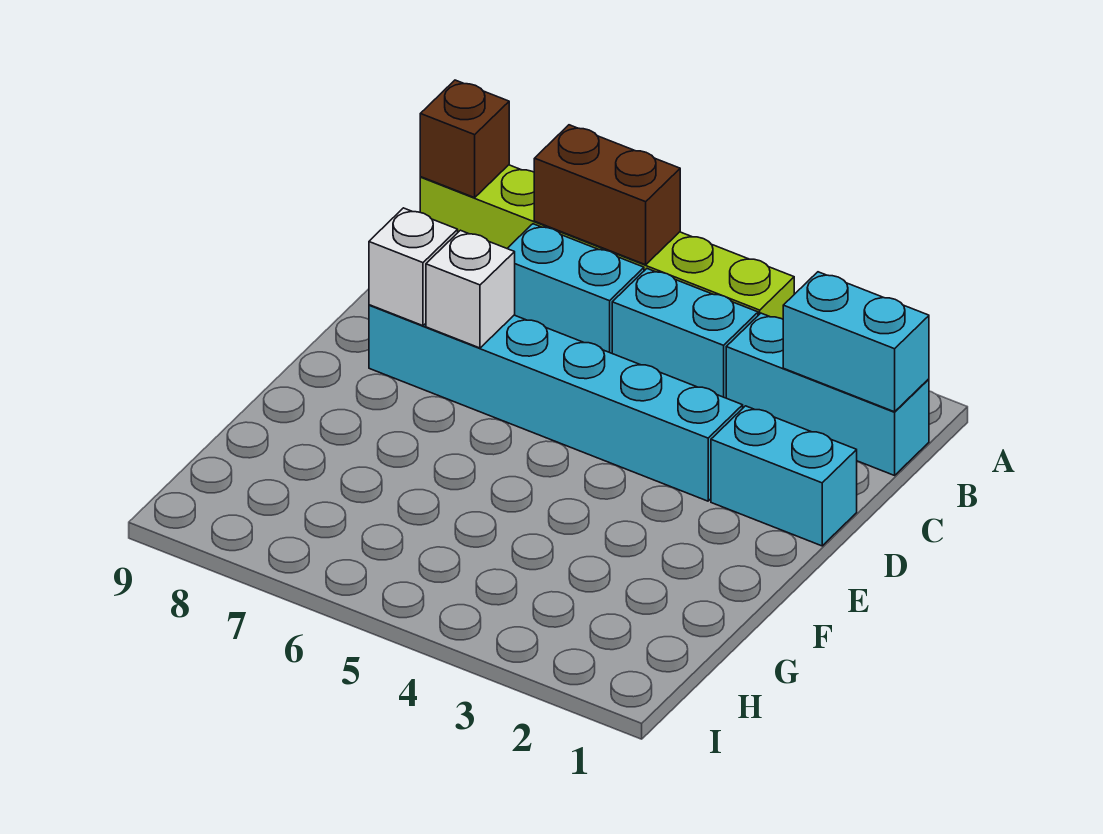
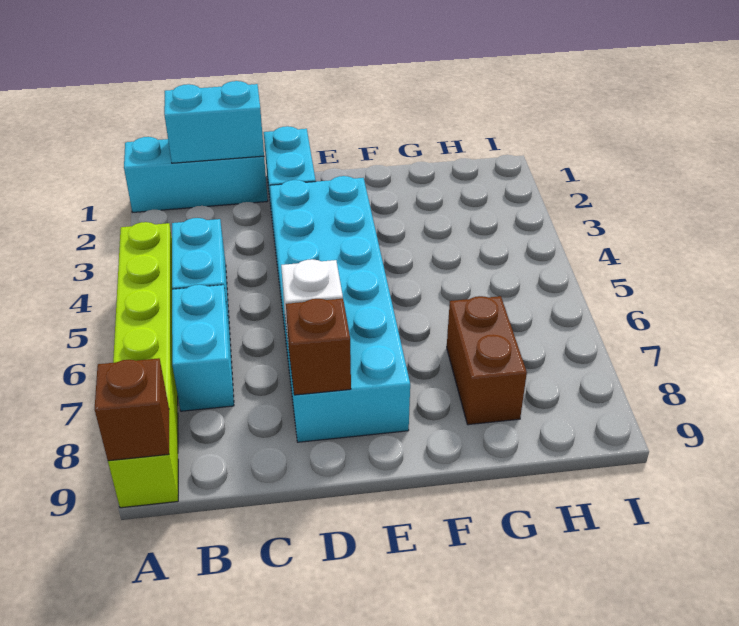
brown brick A6:A7 level 2 -> brown brick G7:G8 level 1
cyan brick B1:B3 level 1 -> cyan brick A1:C1 level 1
cyan brick B1:B2 level 2 -> cyan brick B1:C1 level 2
cyan brick D3:D8 level 1 -> cyan brick D3:E8 level 1
white brick D8 level 2 -> brown brick D8 level 2

